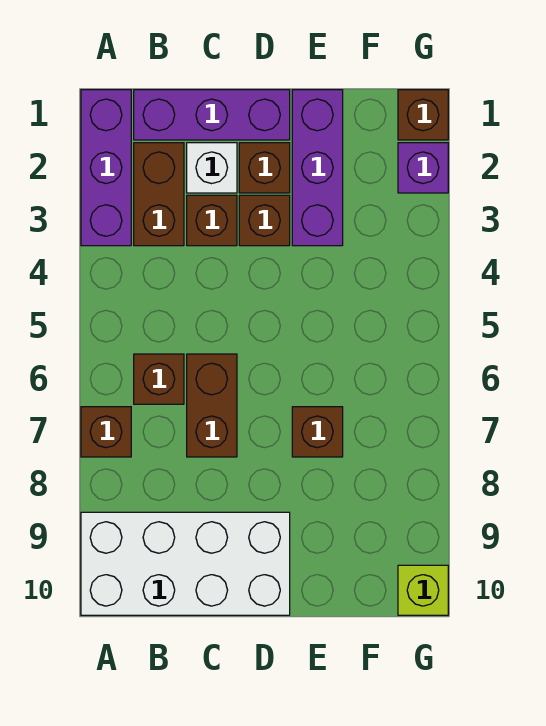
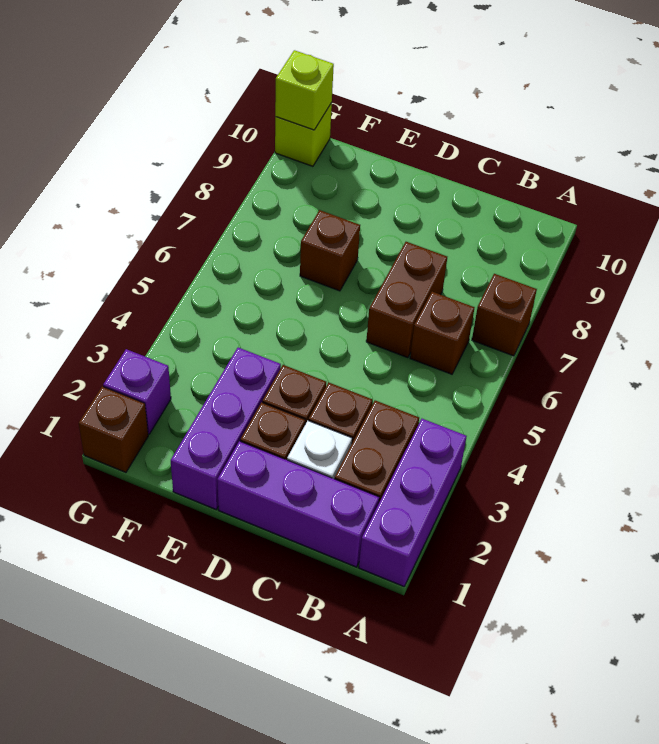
white brick A9:D10 level 1 -> none
none -> lime brick G10 level 2

